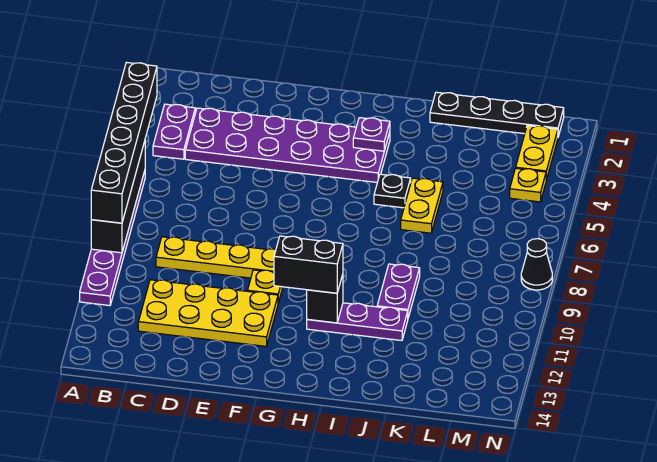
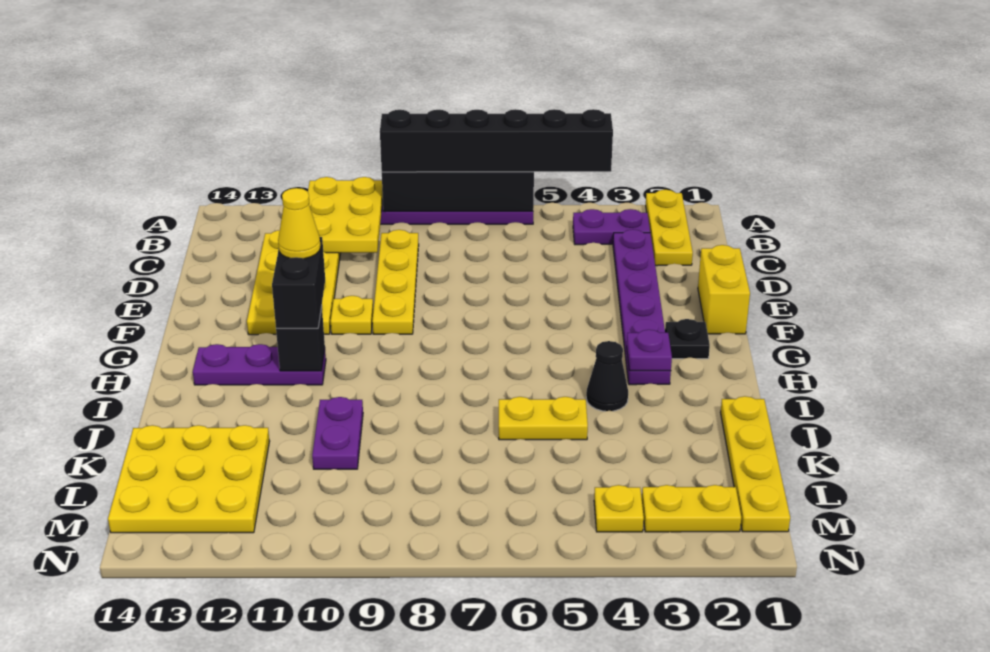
none -> yellow plate A2:C2 level 1
none -> yellow plate A10:C11 level 2
purple plate C3:H4 level 1 -> purple plate C3:H3 level 1
none -> yellow brick E1:F1 level 1
none -> yellow cone G11 level 4
purple plate H11:J11 level 1 -> purple plate H11:H13 level 1
black plate I5 level 1 -> black plate G2 level 1
black plate J1:M1 level 1 -> yellow plate J1:M1 level 1
purple plate J9:J10 level 1 -> purple plate J10:K10 level 1
none -> yellow plate K12:M14 level 1
black cone N8 level 1 -> black cone I4 level 1

